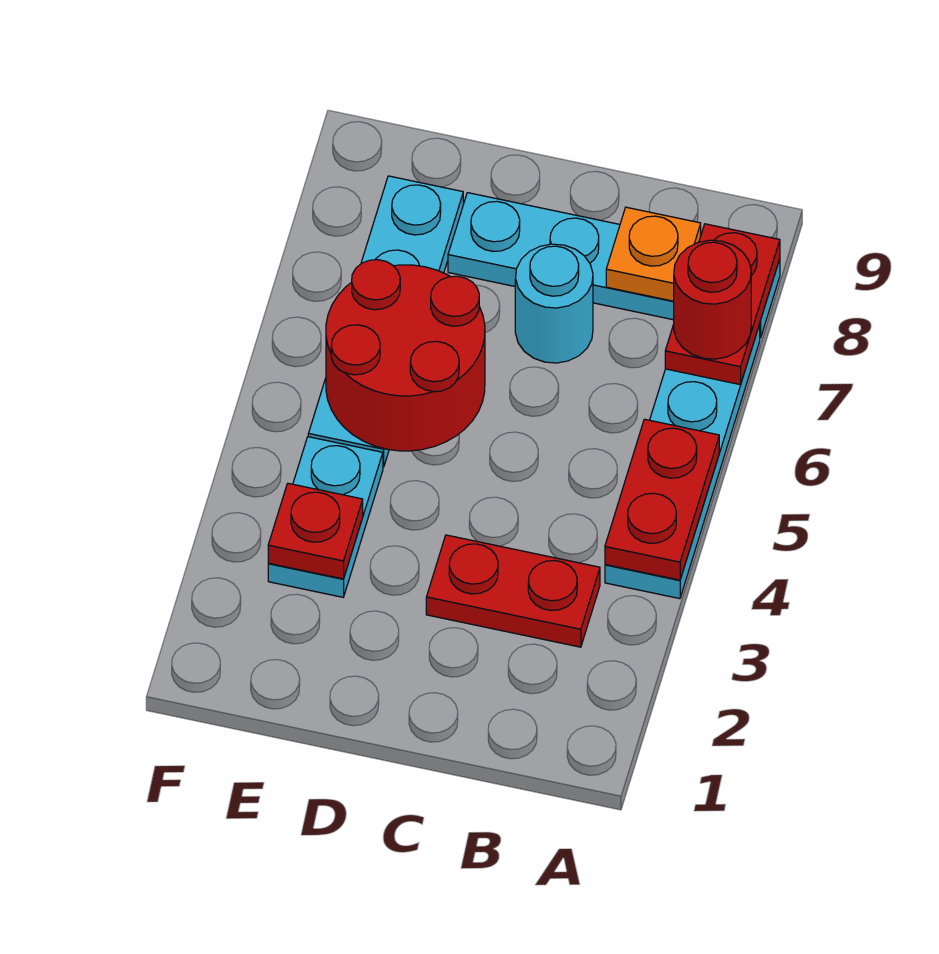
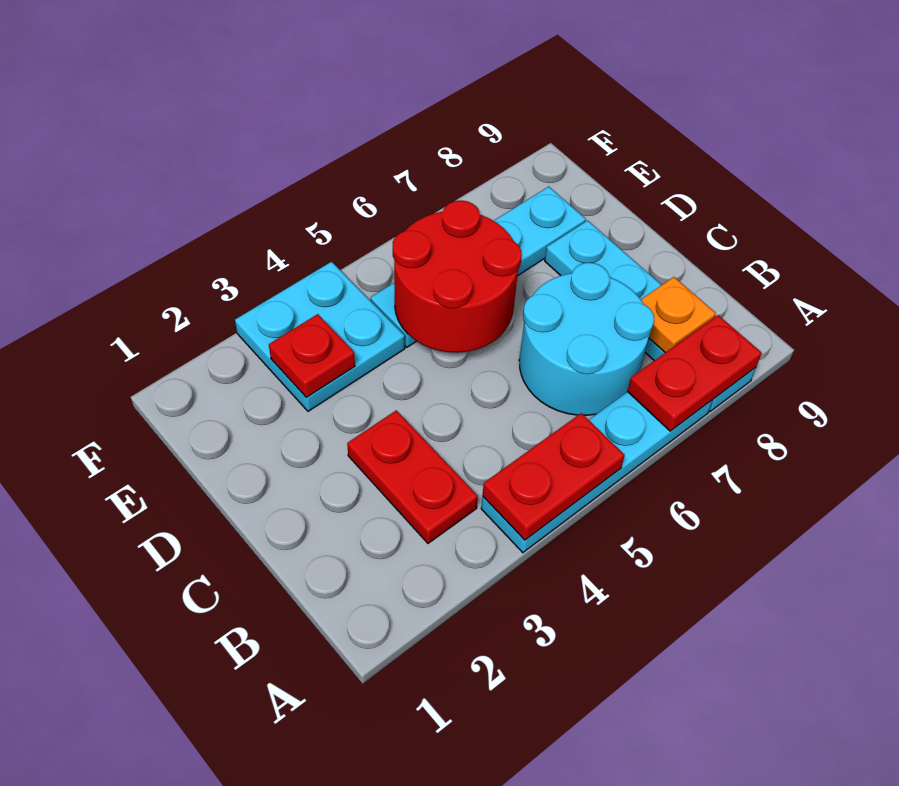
red round brick A7 level 3 -> none
cyan round brick C7 level 1 -> cyan round brick B6:C7 level 1
cyan plate E3:E4 level 1 -> cyan plate E3:F4 level 1

